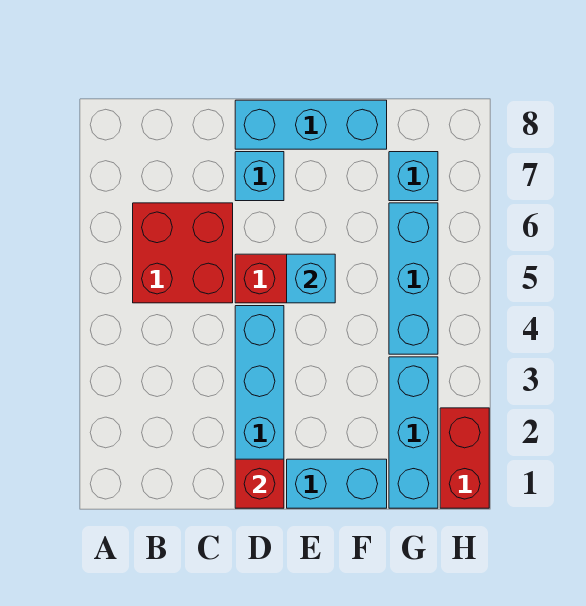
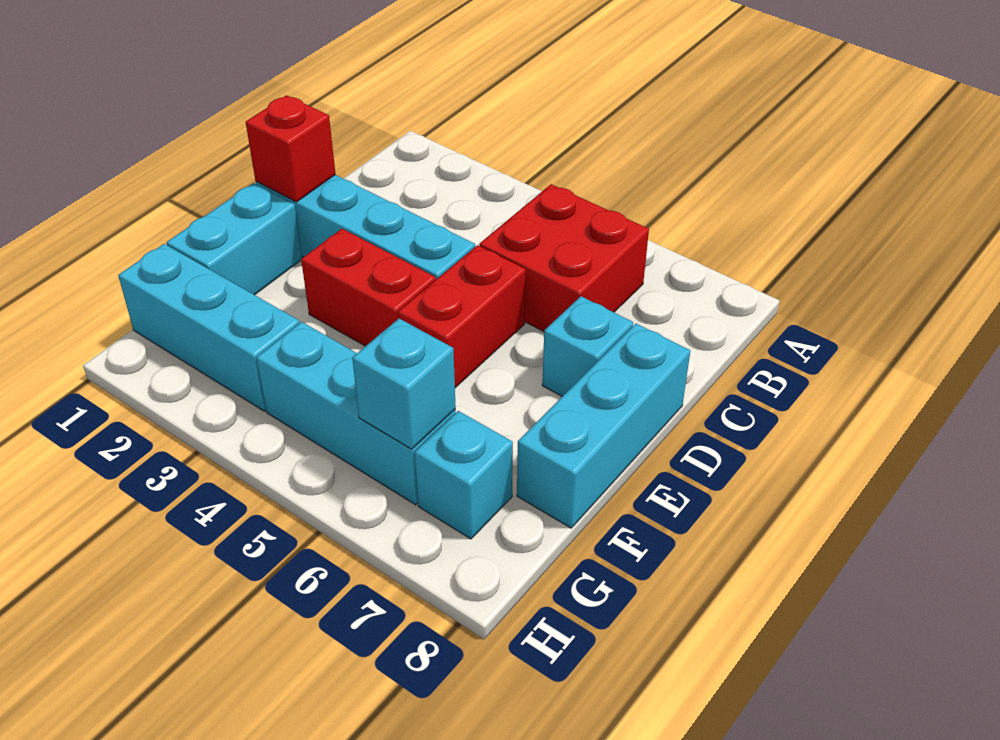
cyan brick E5 level 2 -> cyan brick G6 level 2
red brick H1:H2 level 1 -> red brick E3:E4 level 1

